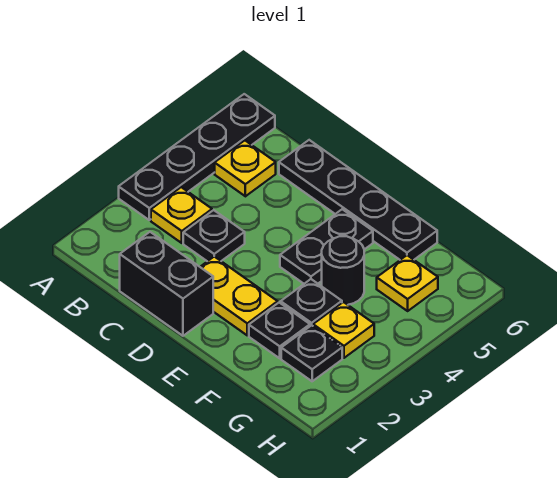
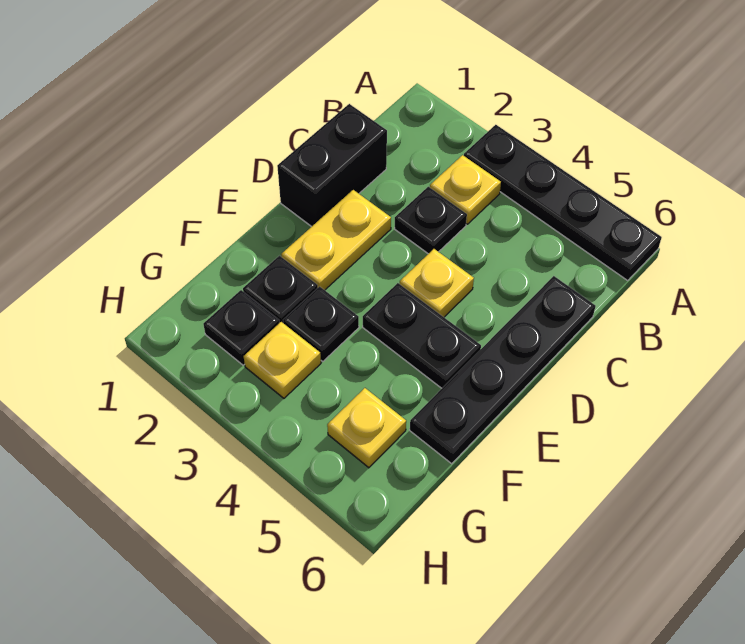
yellow plate B5 level 1 -> yellow plate D4 level 1
black round brick F4 level 1 -> none

